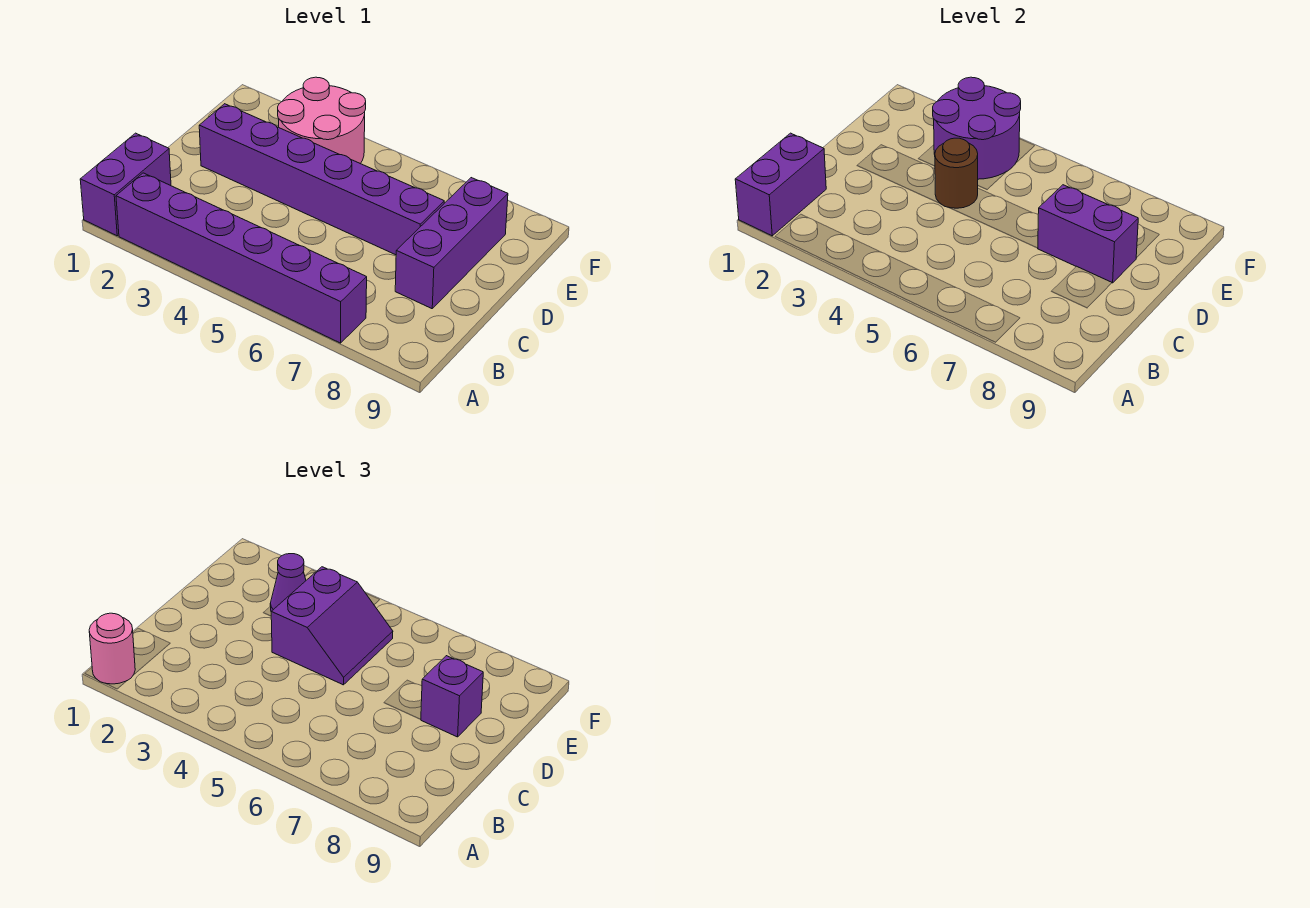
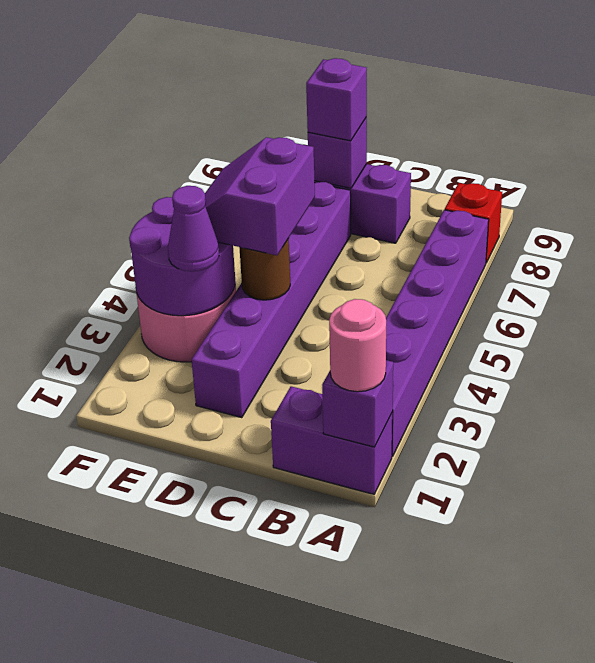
purple brick A1:B1 level 2 -> purple brick A1 level 2
none -> red brick A8 level 1
purple slope D4:E5 level 3 top 4 -> purple slope D4:E5 level 3 top D
purple brick D7:D8 level 2 -> purple brick D8 level 2

